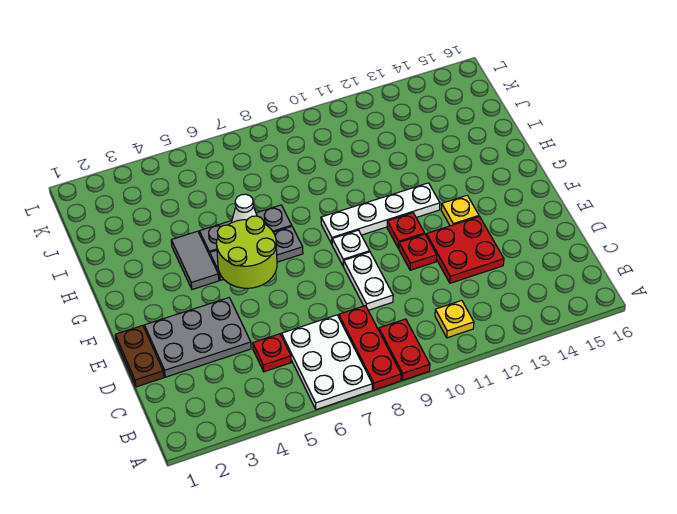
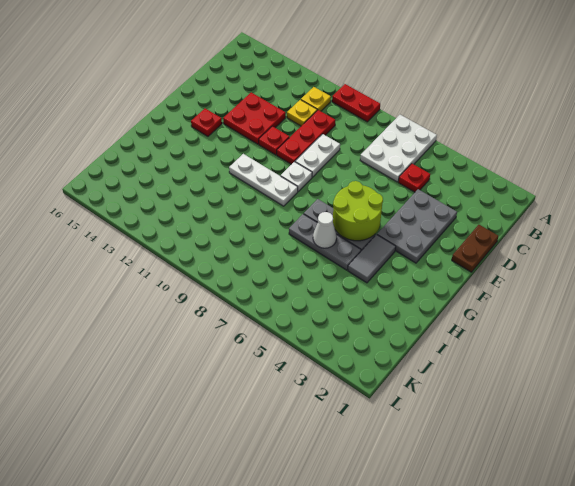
red plate A8:C8 level 1 -> red plate C10:E10 level 1
red plate A9:B9 level 1 -> red plate A9:A10 level 1
grey plate D2:E4 level 1 -> grey plate D3:F4 level 1
red plate F11 level 1 -> red plate F14 level 1
yellow plate F13 level 1 -> yellow plate C11 level 1
white plate G9:G12 level 1 -> white plate G9:G11 level 1

